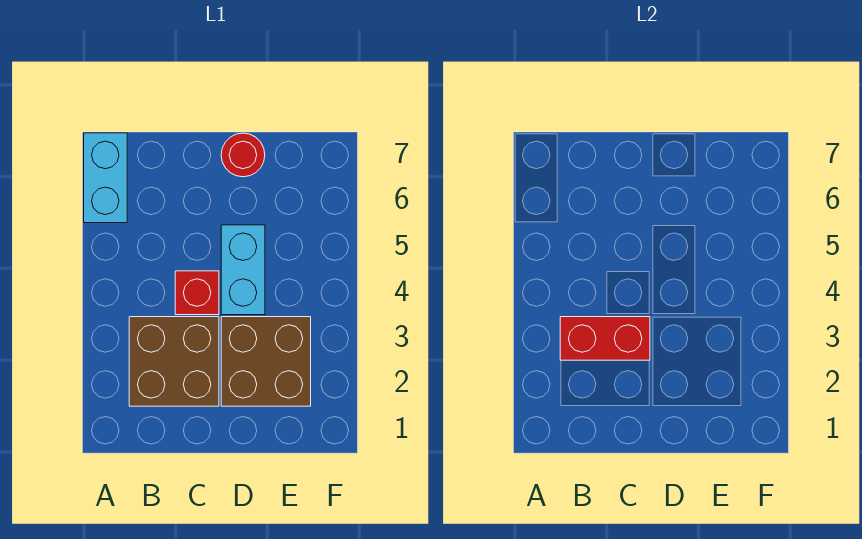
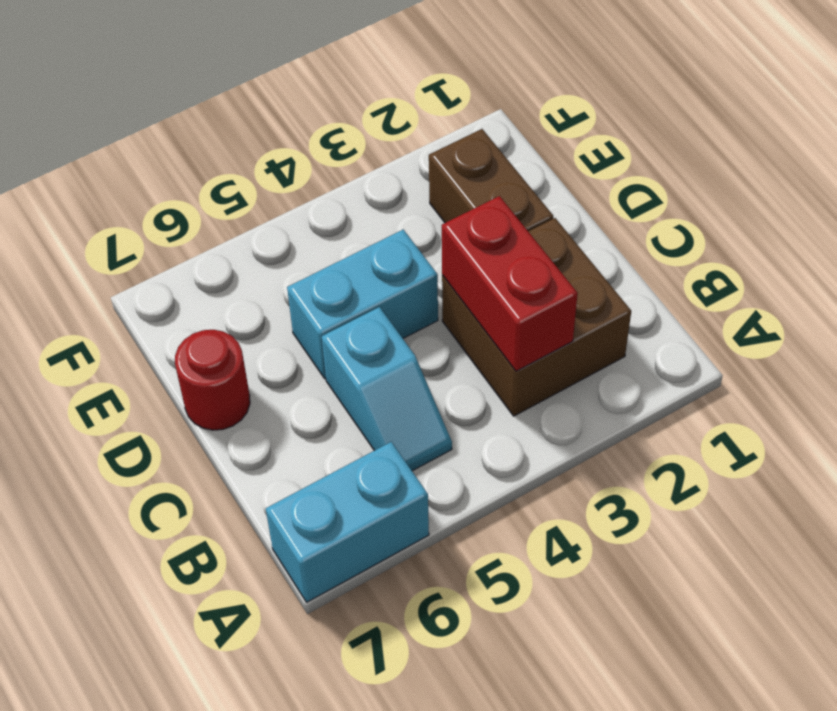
none -> cyan slope B5:C5 level 1 top C
red brick C4 level 1 -> none
brown brick D2:E3 level 1 -> brown brick D2:E2 level 1

